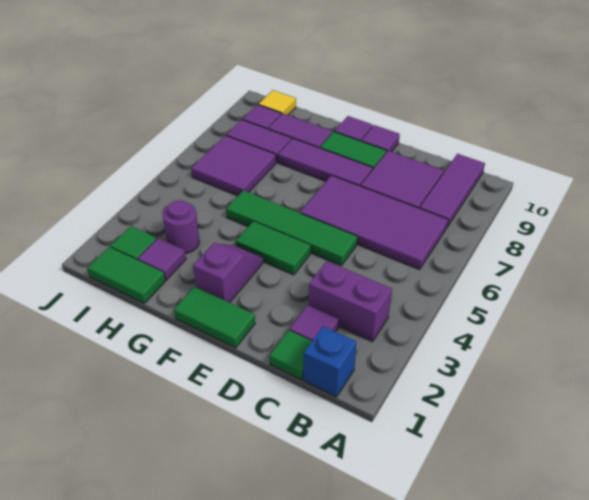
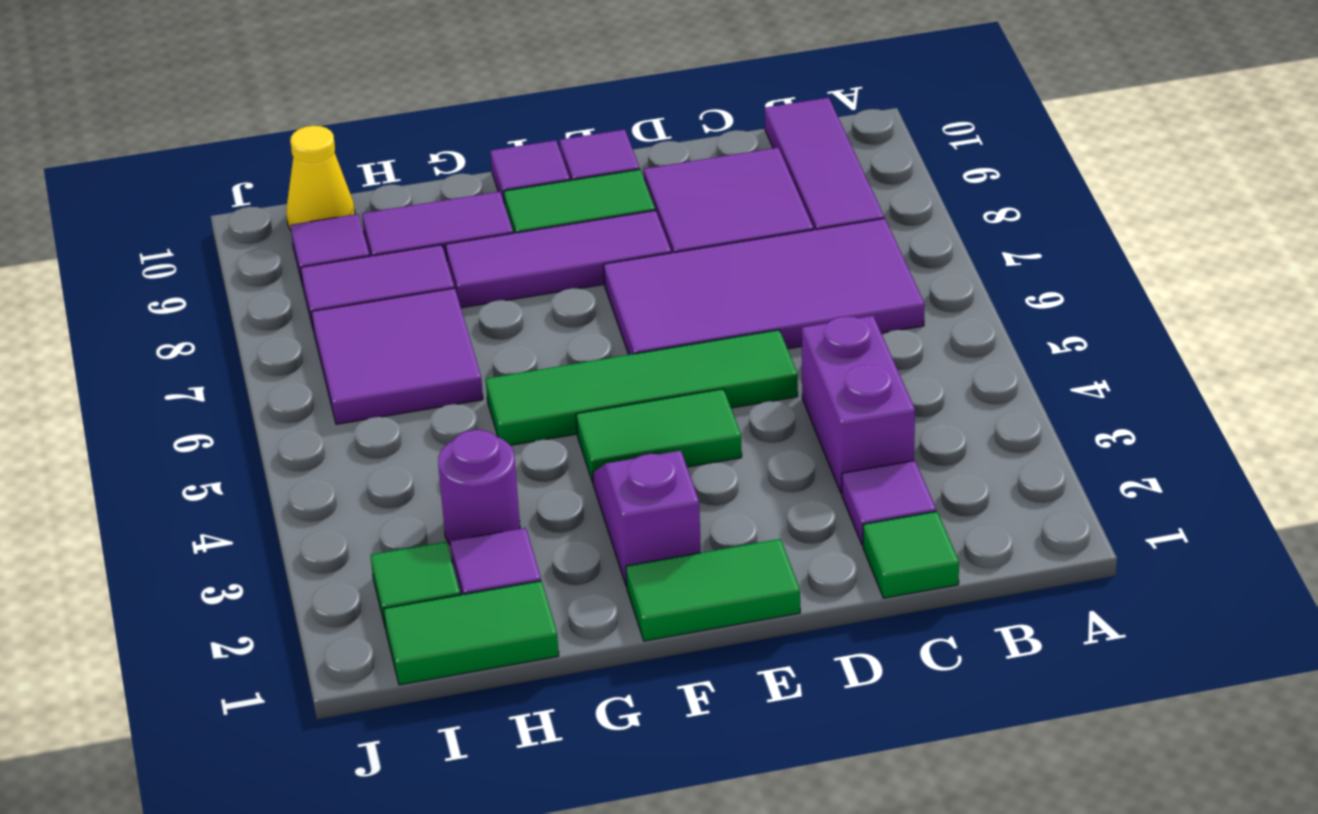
blue brick B1 level 1 -> none
purple brick B3:C3 level 1 -> purple brick C3:C4 level 1
yellow tile I10 level 1 -> yellow cone I10 level 1

